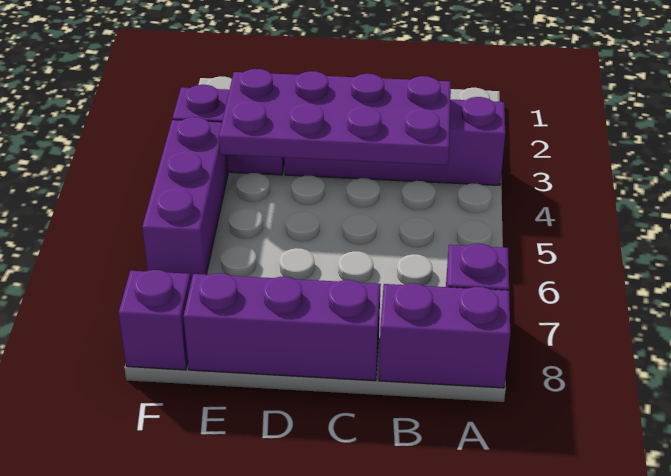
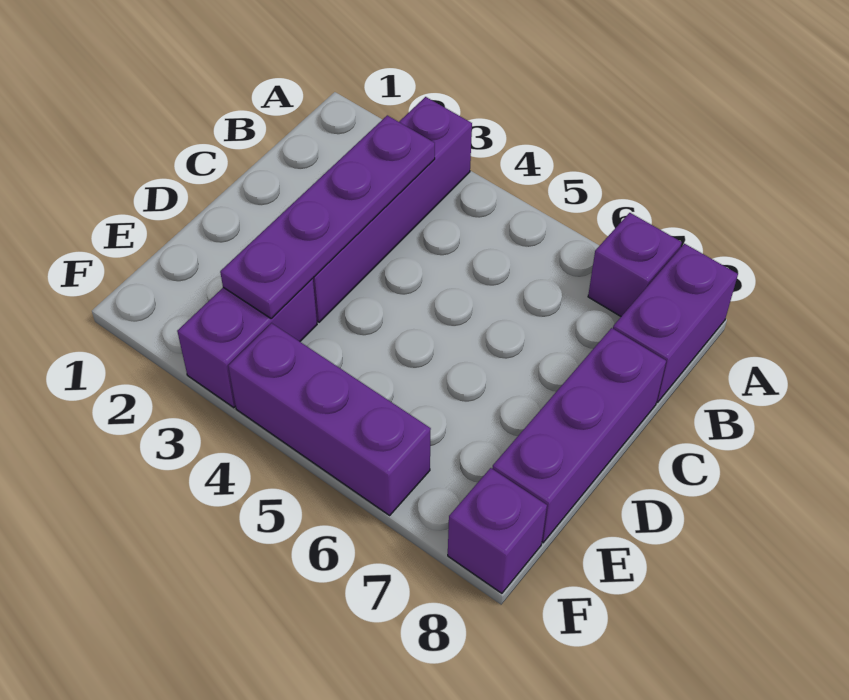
purple plate B3:E4 level 2 -> purple plate B3:E3 level 2

